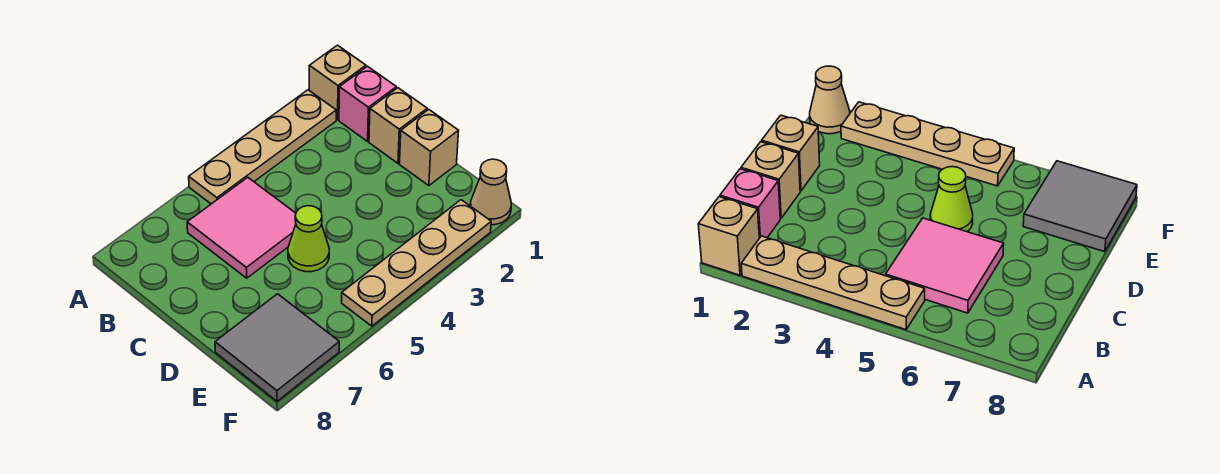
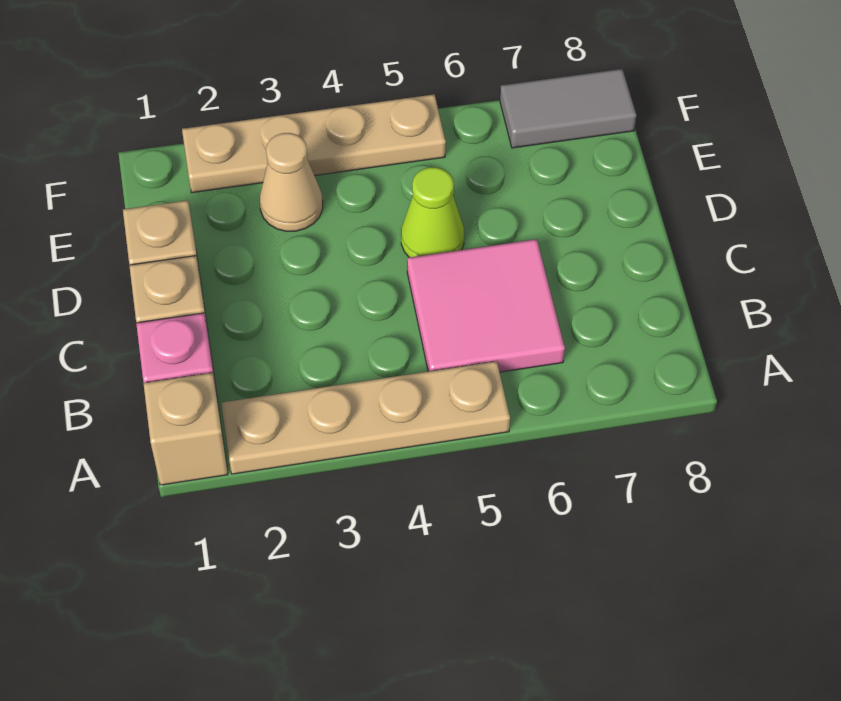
grey tile E7:F8 level 1 -> grey tile F7:F8 level 1
tan cone F1 level 1 -> tan cone E3 level 1

